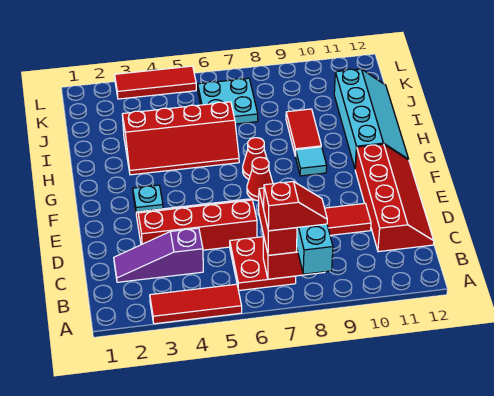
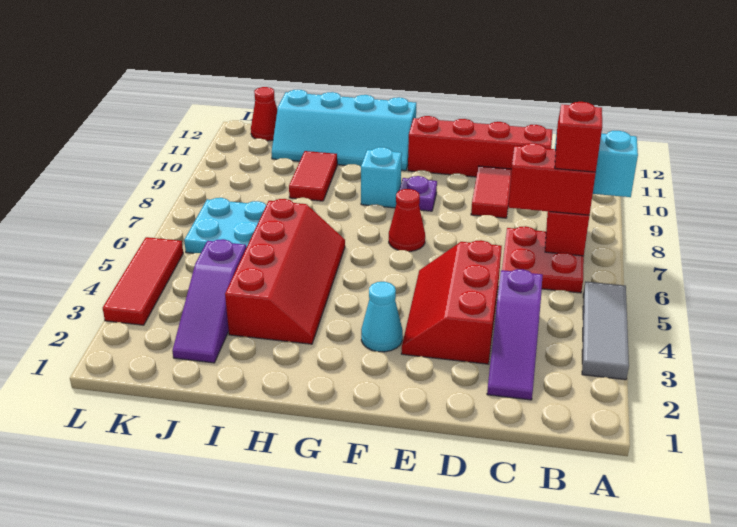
red tile A3:A5 level 1 -> grey tile A3:A5 level 1
red slope D3:E6 level 1 top D -> red slope D3:E5 level 1 top D
cyan plate F3 level 1 -> cyan cone F3 level 1
none -> purple plate F9 level 1
red cone G7 level 1 -> red cone K12 level 1
cyan tile G9 level 1 -> cyan brick G9 level 1
cyan slope G11:J12 level 1 top 11 -> cyan slope G11:J12 level 1 top 12
red tile H9:I9 level 1 -> red tile I9:I10 level 1
none -> purple slope J2:J4 level 1 top 4

